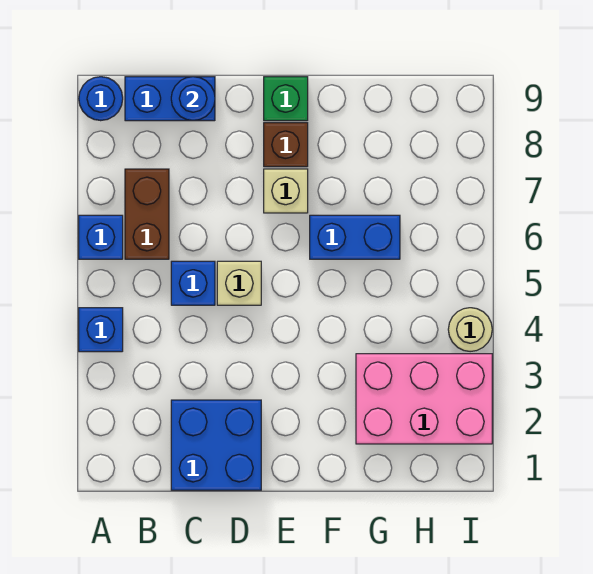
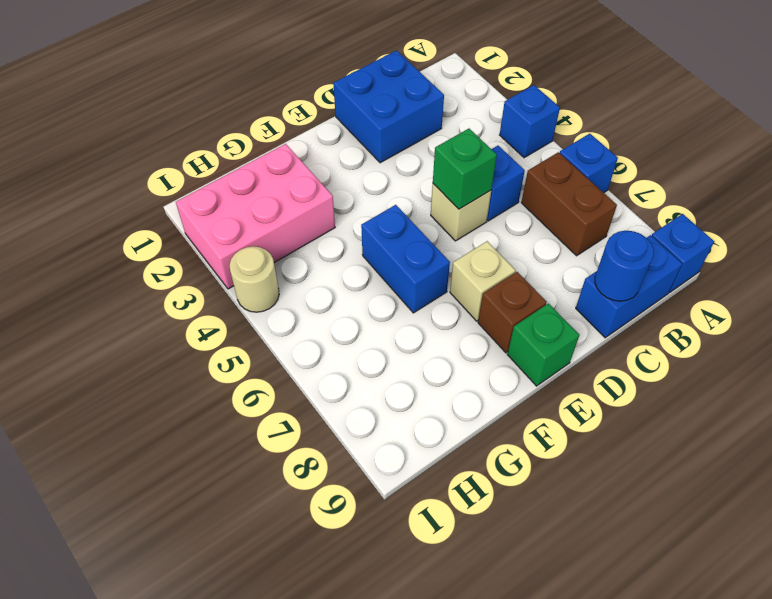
blue round brick A9 level 1 -> blue brick A9 level 1
none -> green brick D5 level 2
blue brick F6:G6 level 1 -> blue brick F5:F6 level 1

